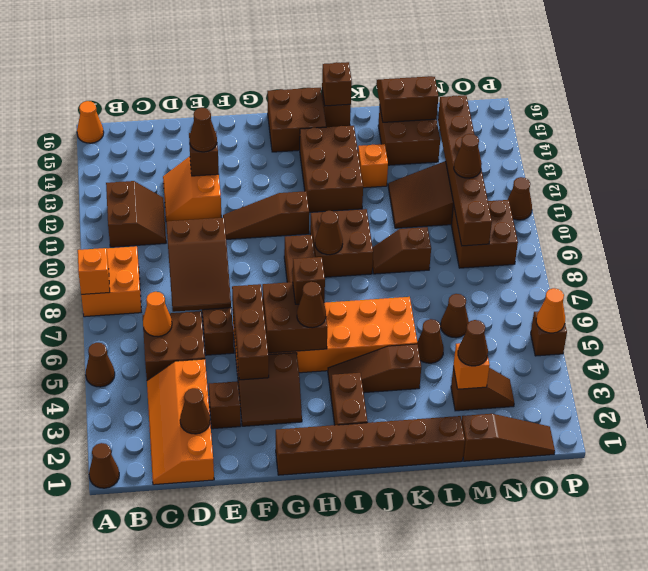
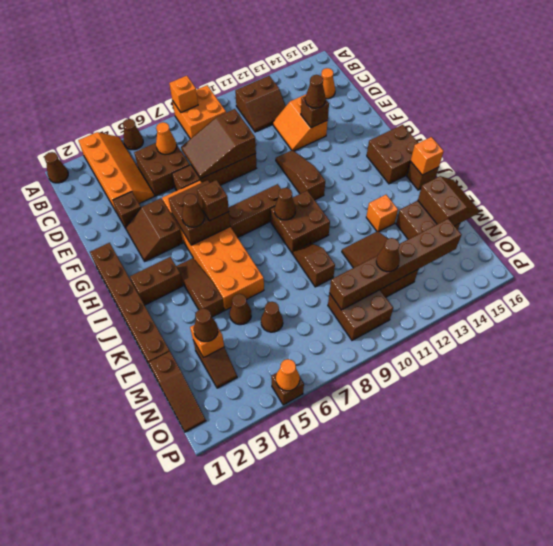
orange cone A16 level 1 -> orange cone C15 level 1
orange slope C1:D4 level 1 top D -> orange slope A3:D4 level 1 top 3
brown cone D2 level 2 -> none
orange slope D12:E13 level 1 top E -> orange slope D12:E13 level 1 top 13
brown brick F4:F6 level 2 -> none
brown brick I12:J14 level 1 -> none
brown brick J16 level 2 -> orange brick J16 level 2
brown cone P11 level 1 -> none

